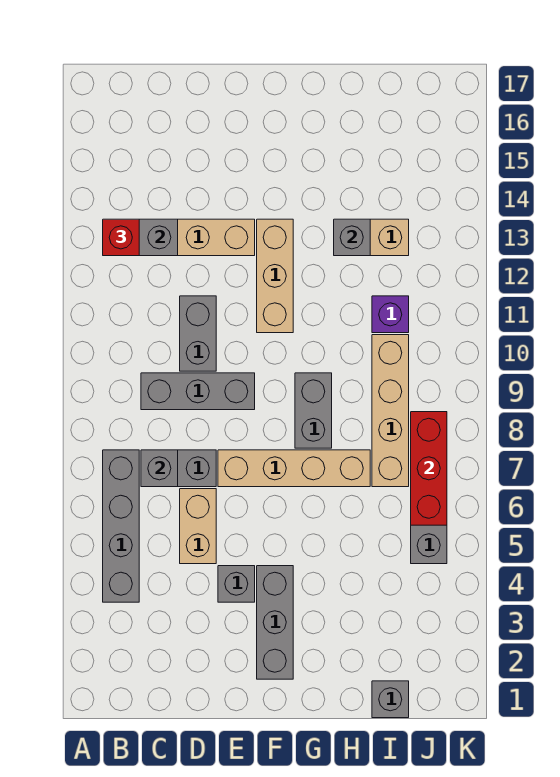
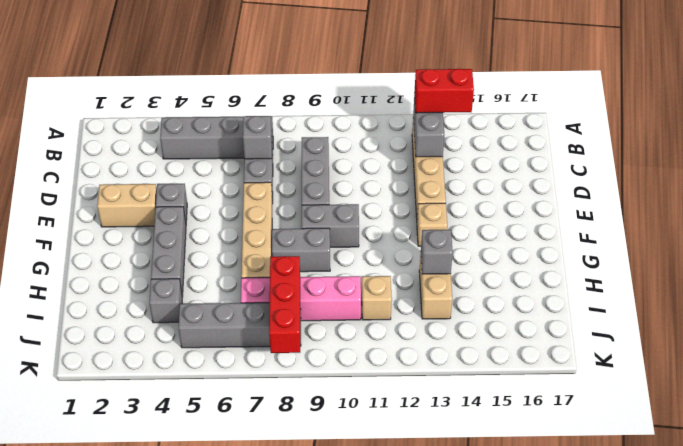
red brick B13 level 3 -> red brick B13:B14 level 3
tan brick D5:D6 level 1 -> tan brick E2:E3 level 1
grey brick D10:D11 level 1 -> grey brick F9:F10 level 1
grey brick F2:F4 level 1 -> grey brick F4:H4 level 1
tan brick F11:F13 level 1 -> tan brick F13 level 1
grey brick I1 level 1 -> grey brick I4 level 1
tan brick I7:I10 level 1 -> pink brick I7:I10 level 1
purple brick I11 level 1 -> tan brick I11 level 1
red brick J6:J8 level 2 -> red brick I8:K8 level 2

